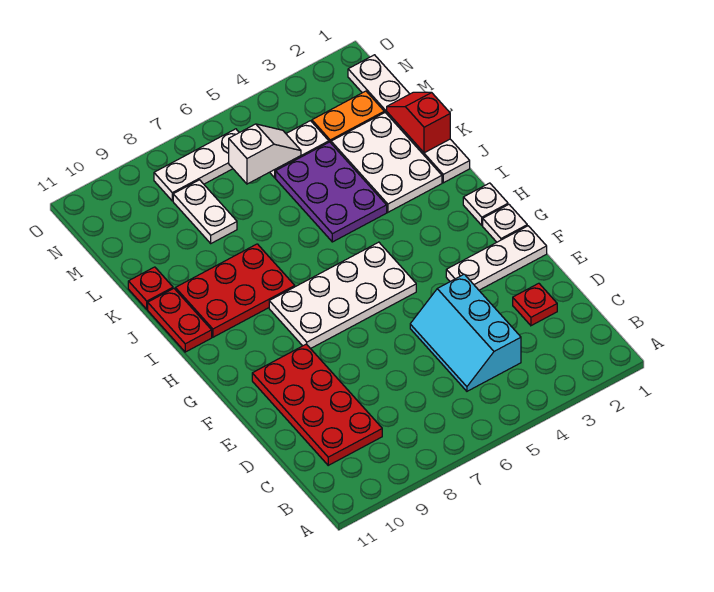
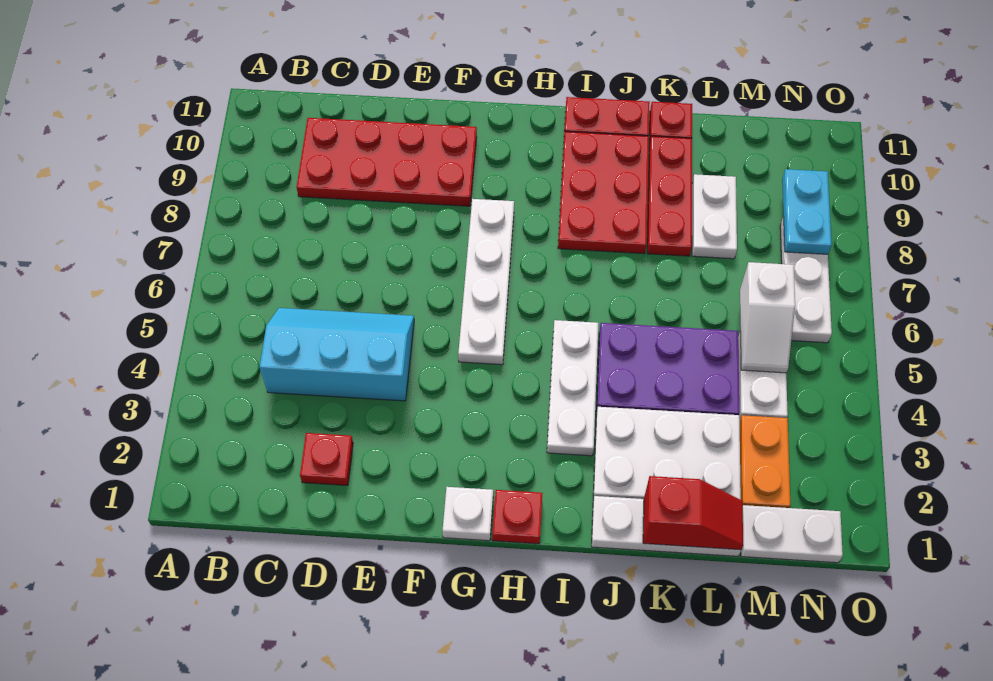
white plate F1:F3 level 1 -> white plate I3:I5 level 1
white plate G5:H8 level 1 -> white plate G5:G8 level 1
white plate H1 level 1 -> red plate H1 level 1
none -> red plate K8:K10 level 1
white plate L8:M8 level 1 -> white plate L8:L9 level 1
none -> cyan plate N8:N9 level 2

